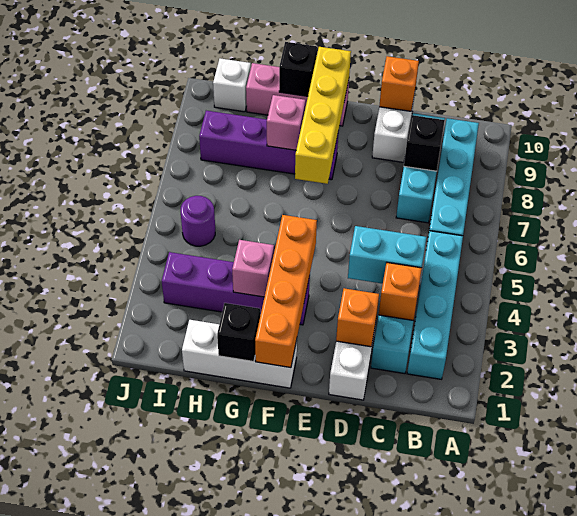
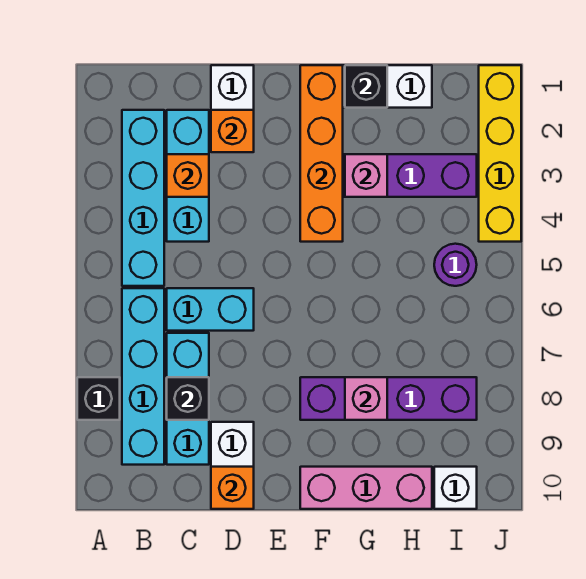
cyan brick C4:D4 level 2 -> cyan brick C6:D6 level 1
yellow brick F7:F10 level 2 -> yellow brick J1:J4 level 1
black brick G10 level 2 -> black brick A8 level 1

